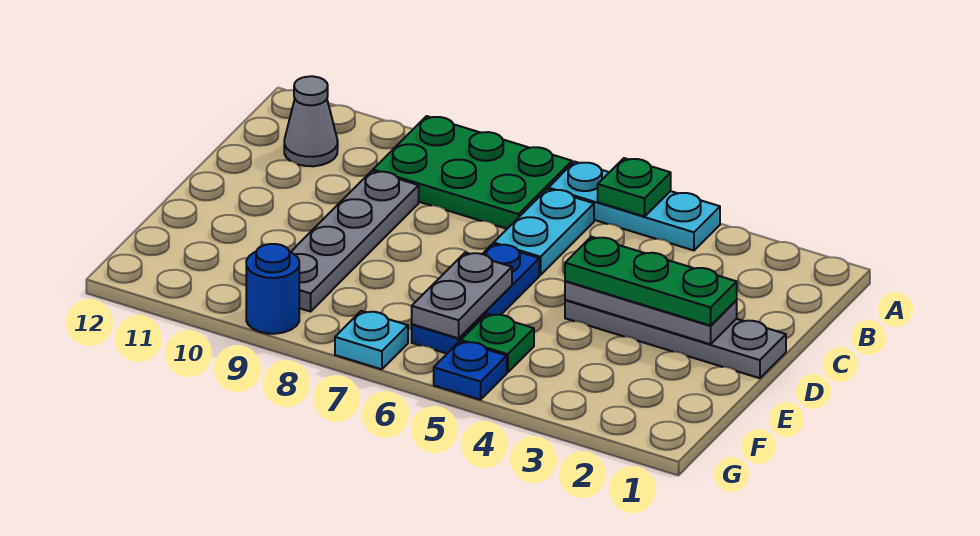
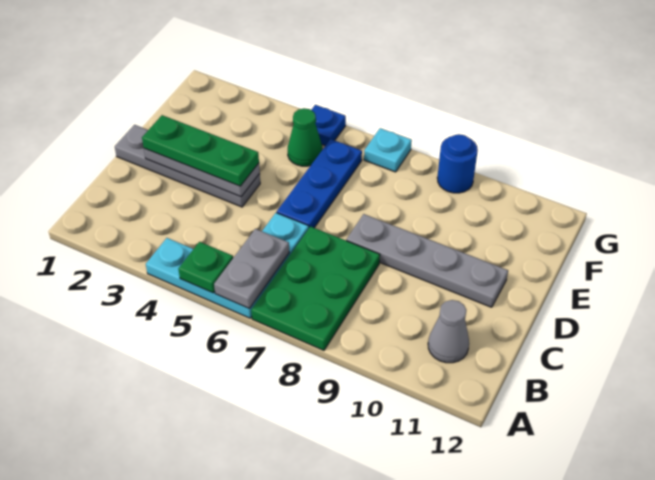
green plate A7:B9 level 1 -> green plate A7:C8 level 1
grey plate C9:F9 level 1 -> grey plate D8:D11 level 1
grey plate E6:F6 level 2 -> grey plate A6:B6 level 2
green plate F5 level 1 -> green cone F5 level 1

